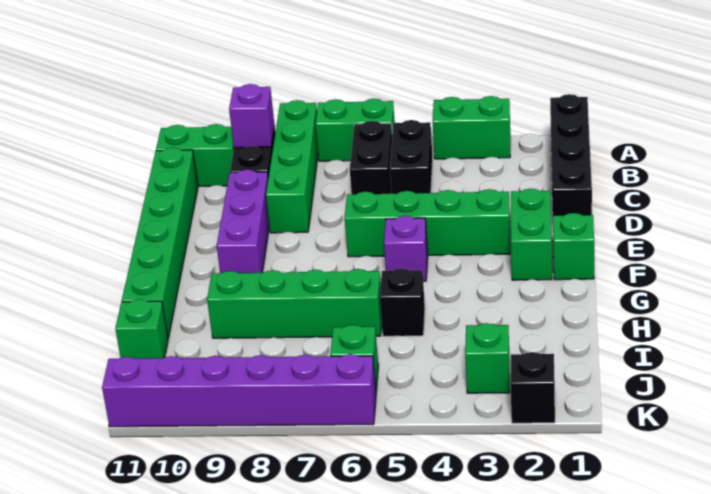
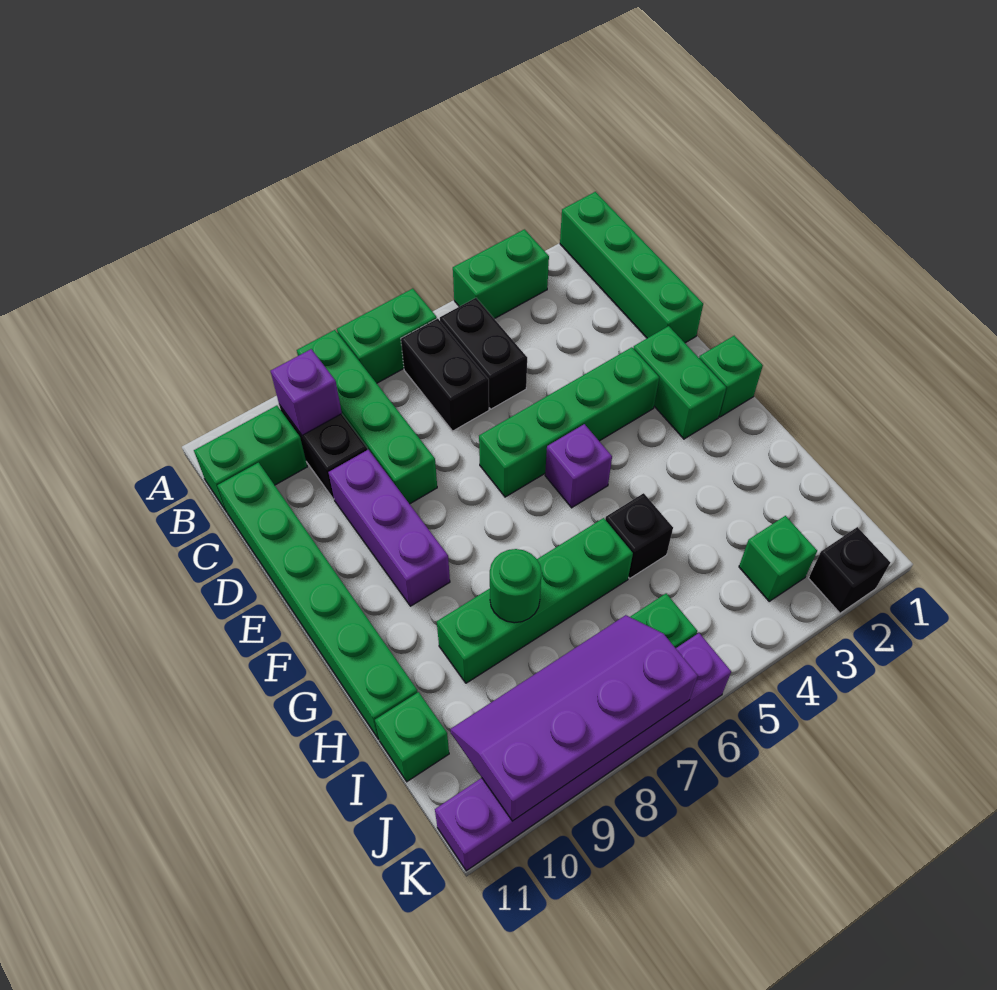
black brick A1:D1 level 1 -> green brick A1:D1 level 1
none -> green round brick H8 level 2
none -> purple slope J7:K10 level 2 top K

